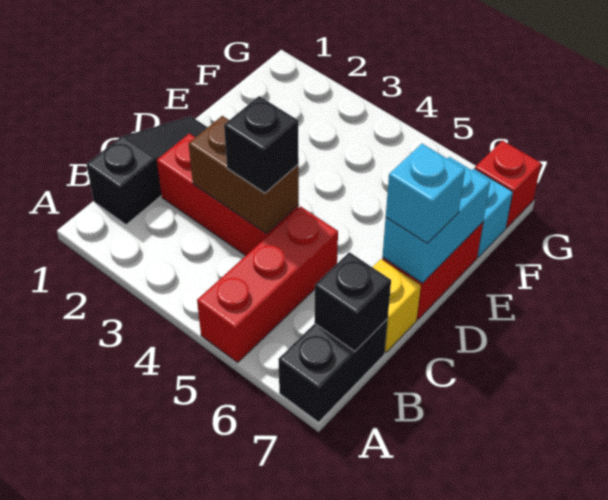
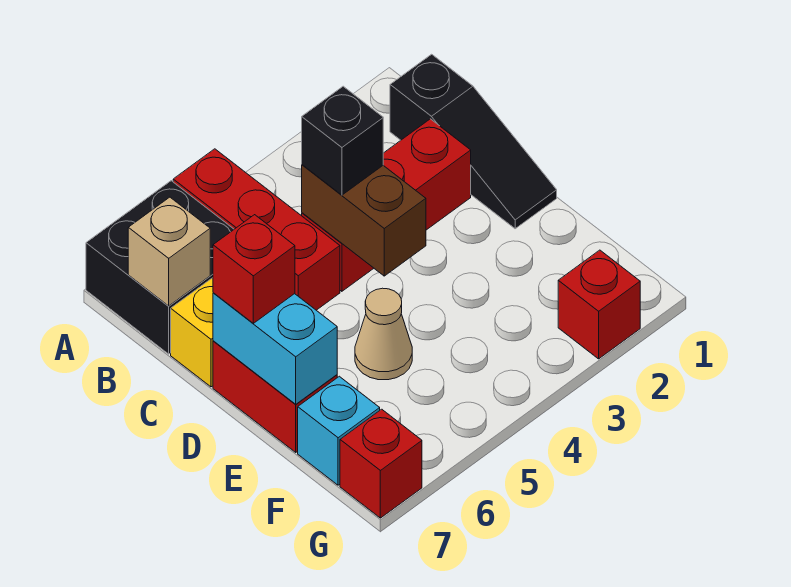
black brick A7:B7 level 1 -> black brick A6:B7 level 1
black brick B7 level 2 -> tan brick B7 level 2
brown brick C3:C4 level 2 -> brown brick C4:D4 level 2
cyan brick D7 level 3 -> red brick D7 level 3
none -> tan cone E5 level 1
none -> red brick G2 level 1

